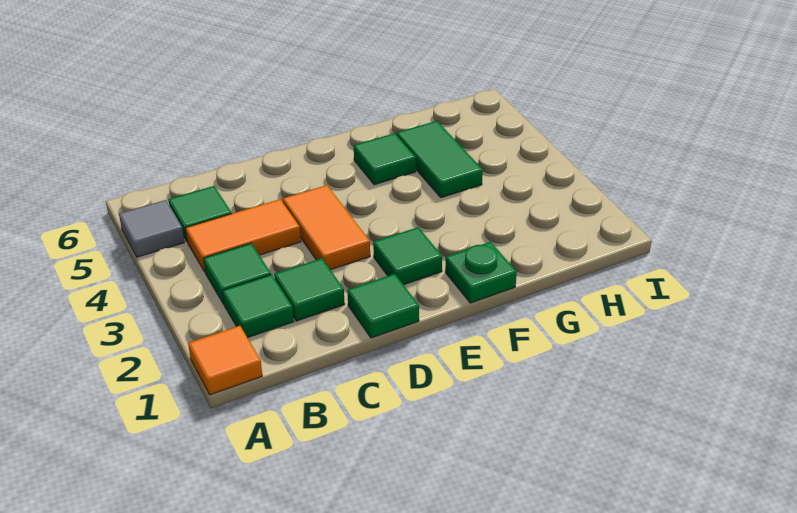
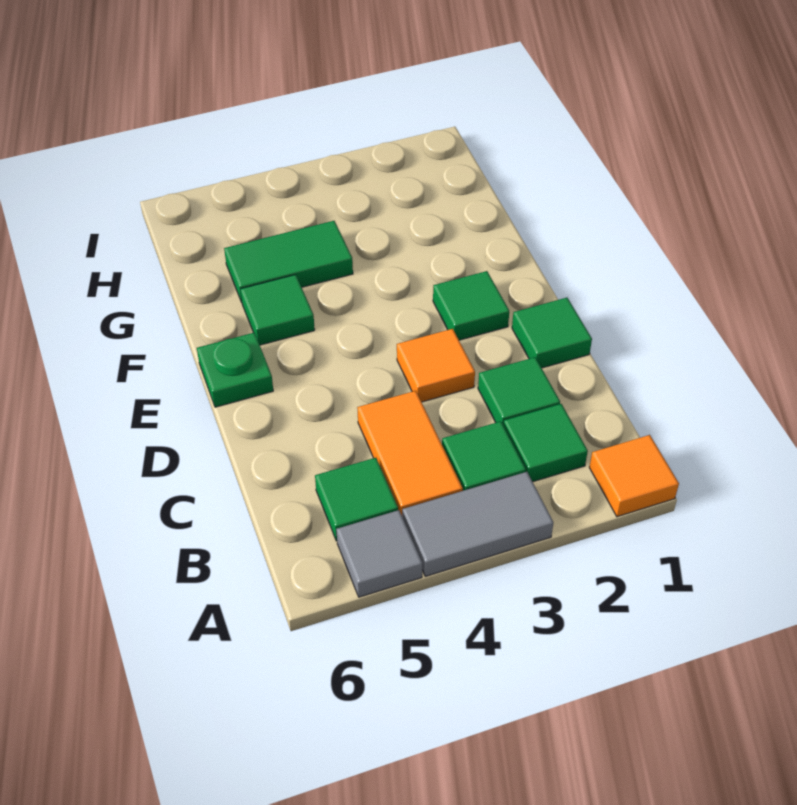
none -> grey tile A3:A4 level 1
orange tile D3:D4 level 1 -> orange tile D3 level 1
green plate F1 level 1 -> green plate E6 level 1

